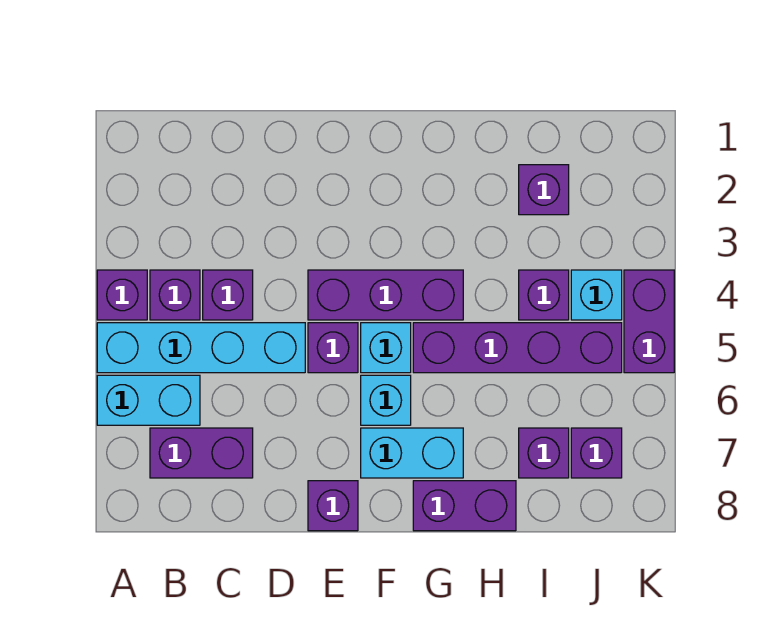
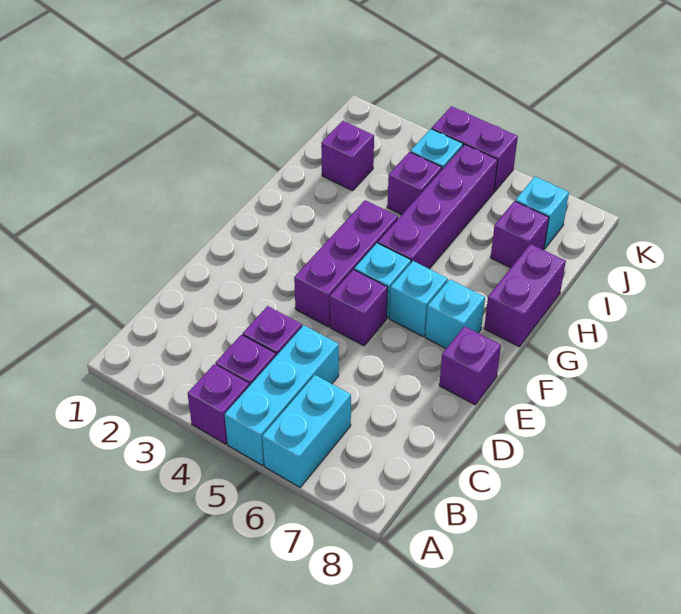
cyan brick A5:D5 level 1 -> cyan brick A5:C5 level 1
purple brick B7:C7 level 1 -> none
cyan brick F7:G7 level 1 -> cyan brick F7 level 1
purple brick J7 level 1 -> cyan brick J7 level 1

